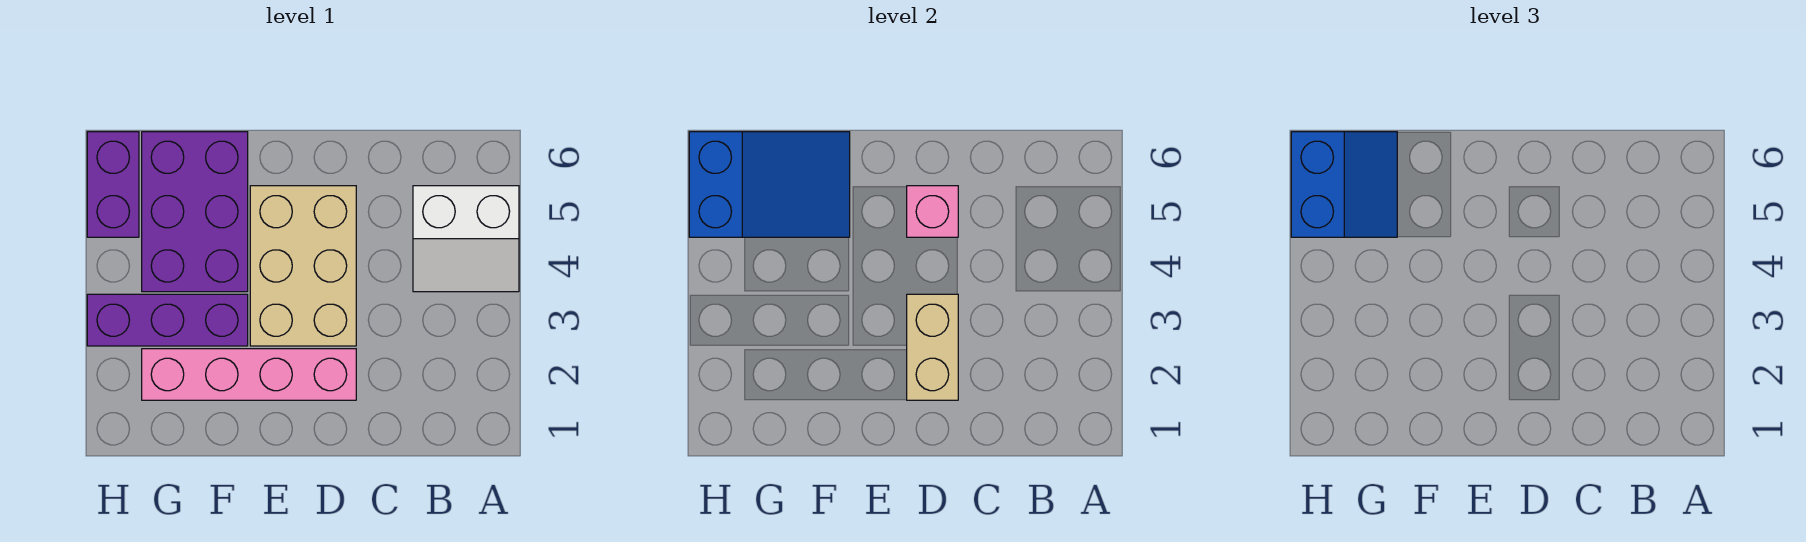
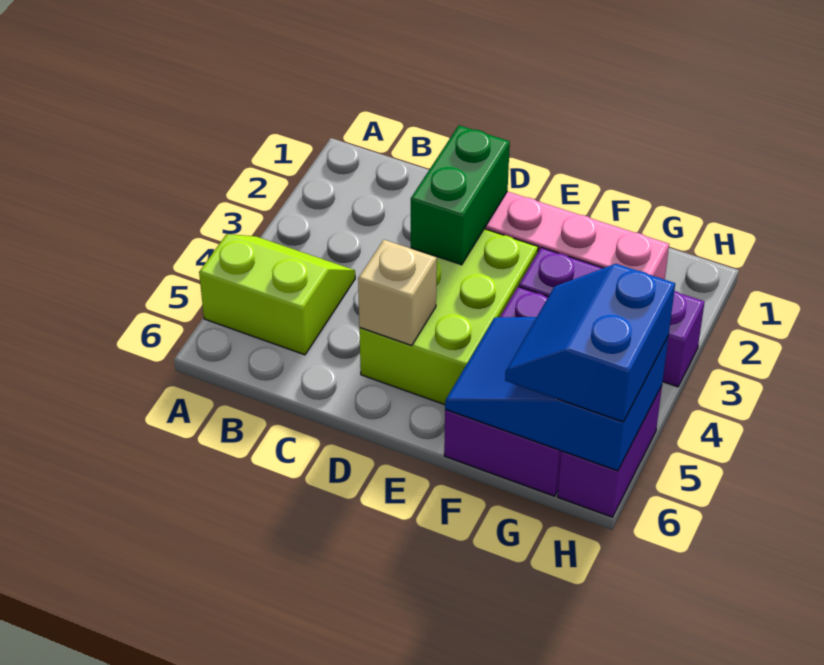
white slope A4:B5 level 1 top 5 -> lime slope A4:B5 level 1 top 5
tan brick D2:D3 level 2 -> green brick D2:D3 level 2
tan brick D3:E5 level 1 -> lime brick D3:E5 level 1
pink brick D5 level 2 -> tan brick D5 level 2

